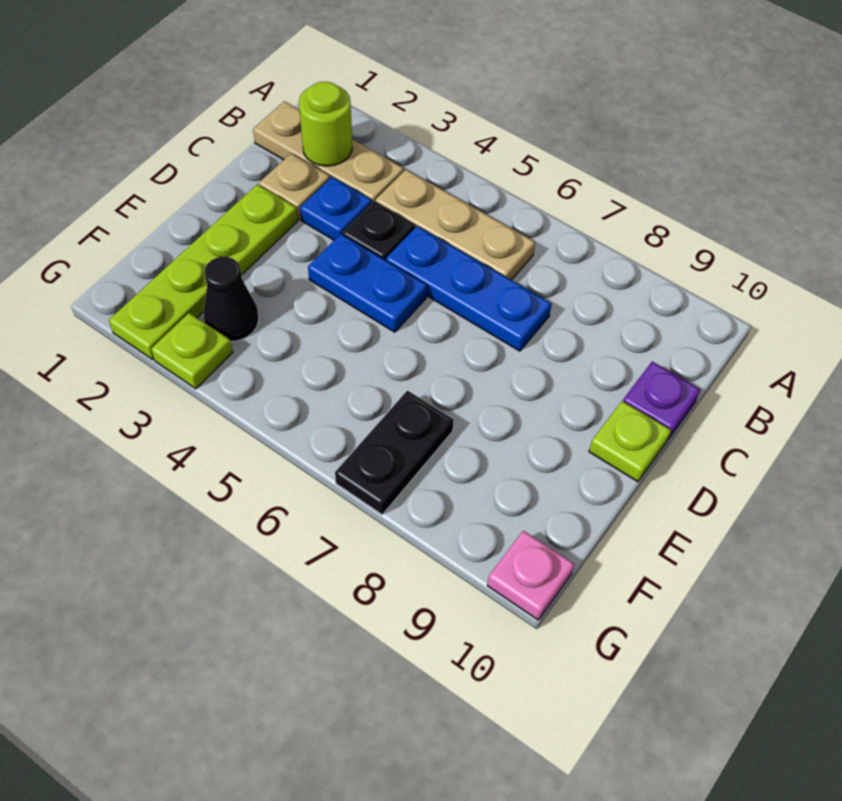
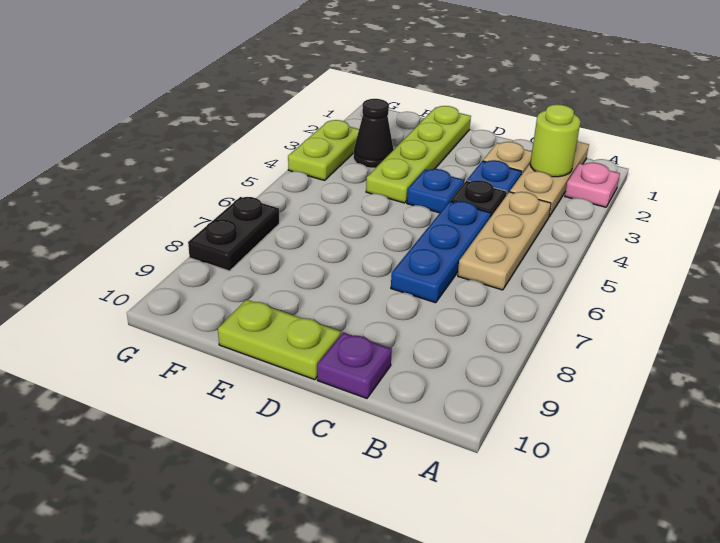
lime plate D2:G2 level 1 -> lime plate E1:E4 level 1
blue plate D4:D5 level 1 -> blue plate D4 level 1
lime plate D10 level 1 -> lime plate D10:E10 level 1
black plate F7:G7 level 1 -> black plate G7:G8 level 1
lime plate G3 level 1 -> lime plate G3:G4 level 1
pink plate G10 level 1 -> pink plate A2 level 1

